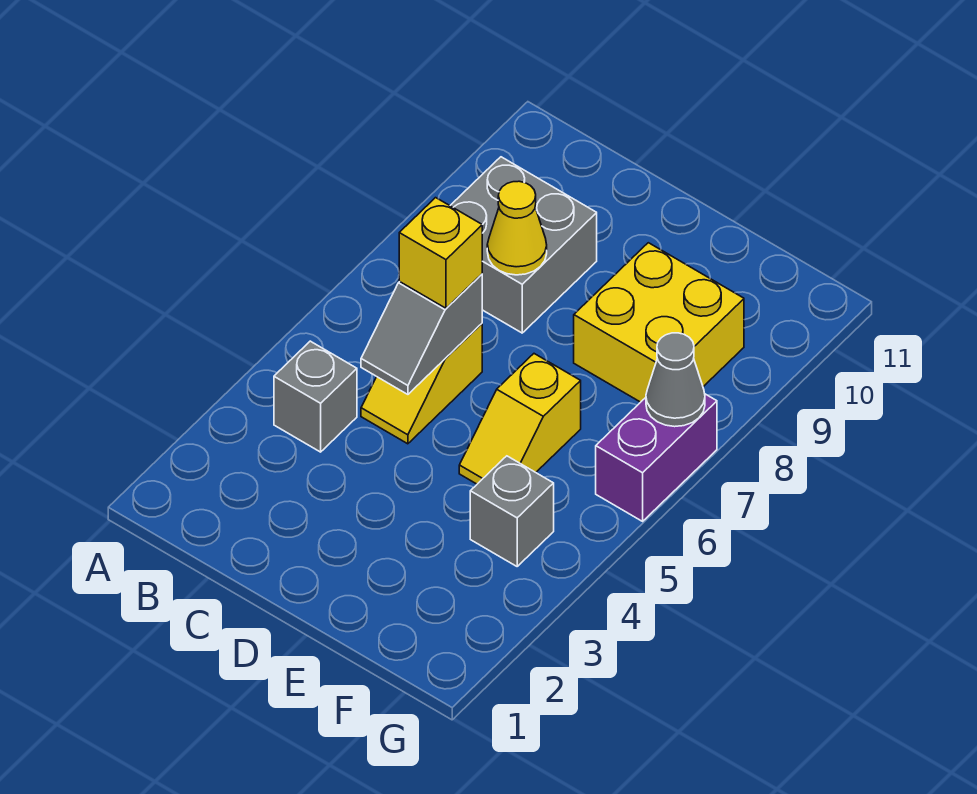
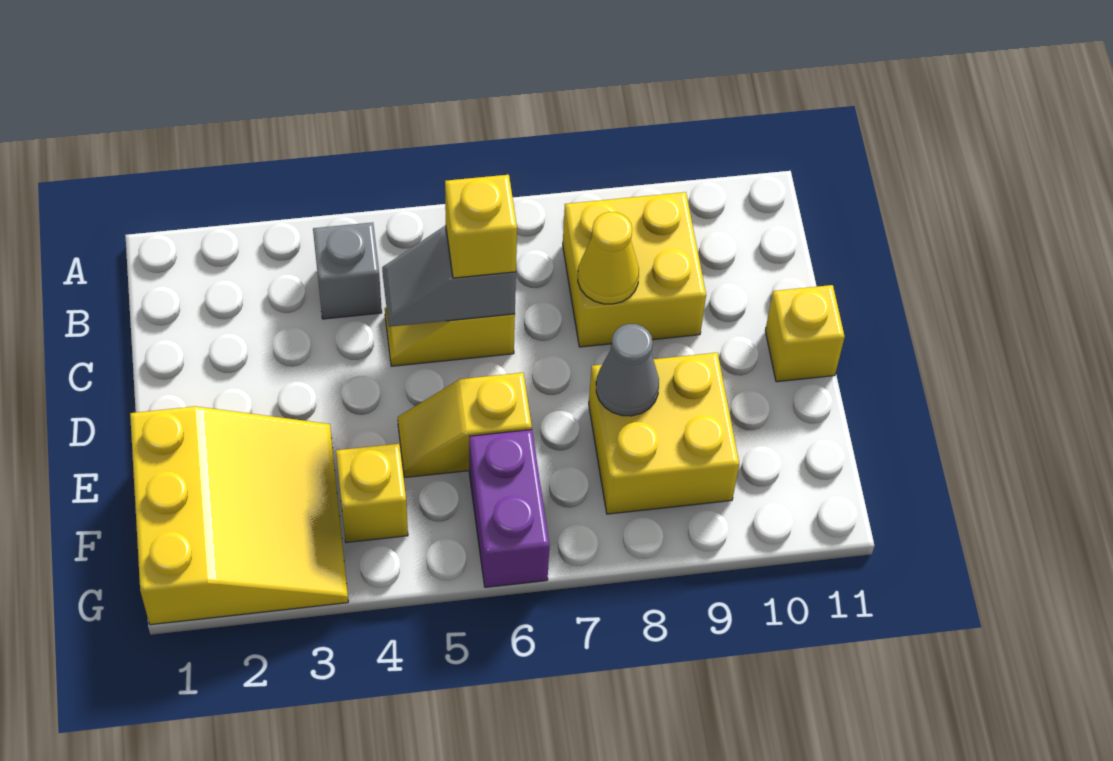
grey brick B8:C9 level 1 -> yellow brick B8:C9 level 1
none -> yellow brick D11 level 1
none -> yellow slope E1:G3 level 1 top 1
grey brick F4 level 1 -> yellow brick F4 level 1
purple brick G6:G7 level 1 -> purple brick F6:G6 level 1
grey cone G7 level 2 -> grey cone E8 level 2

